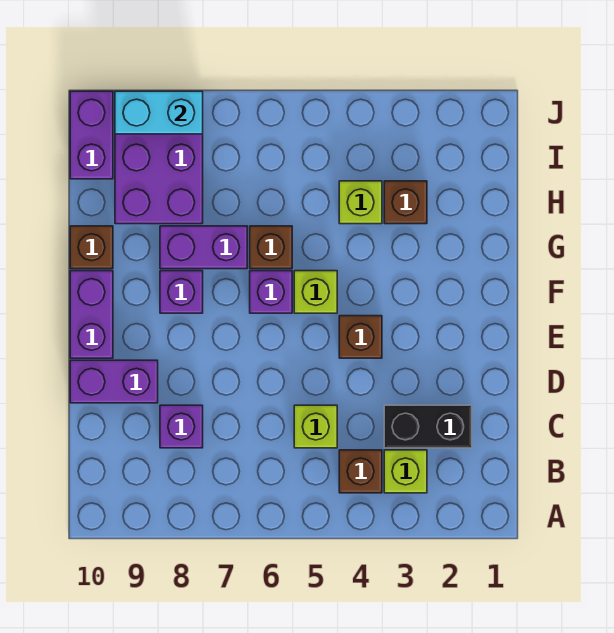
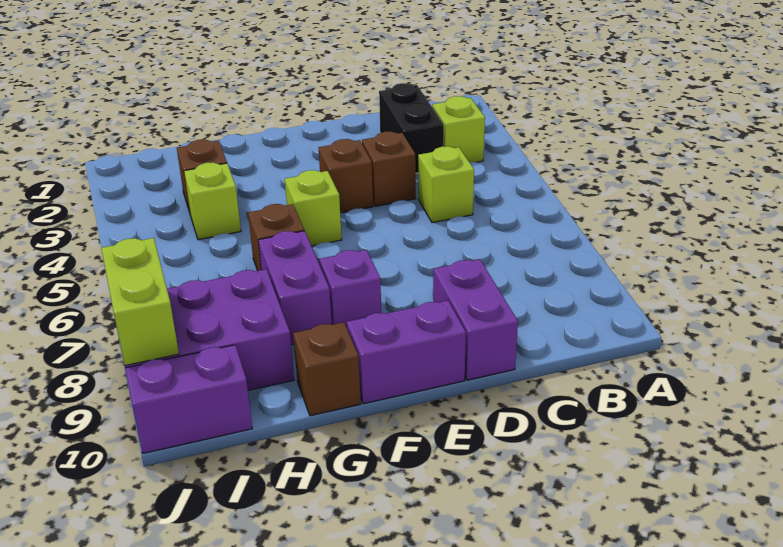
brown brick B4 level 1 -> brown brick D4 level 1
purple brick C8 level 1 -> none
purple brick F6 level 1 -> none
cyan brick J8:J9 level 2 -> lime brick J8:J9 level 2

